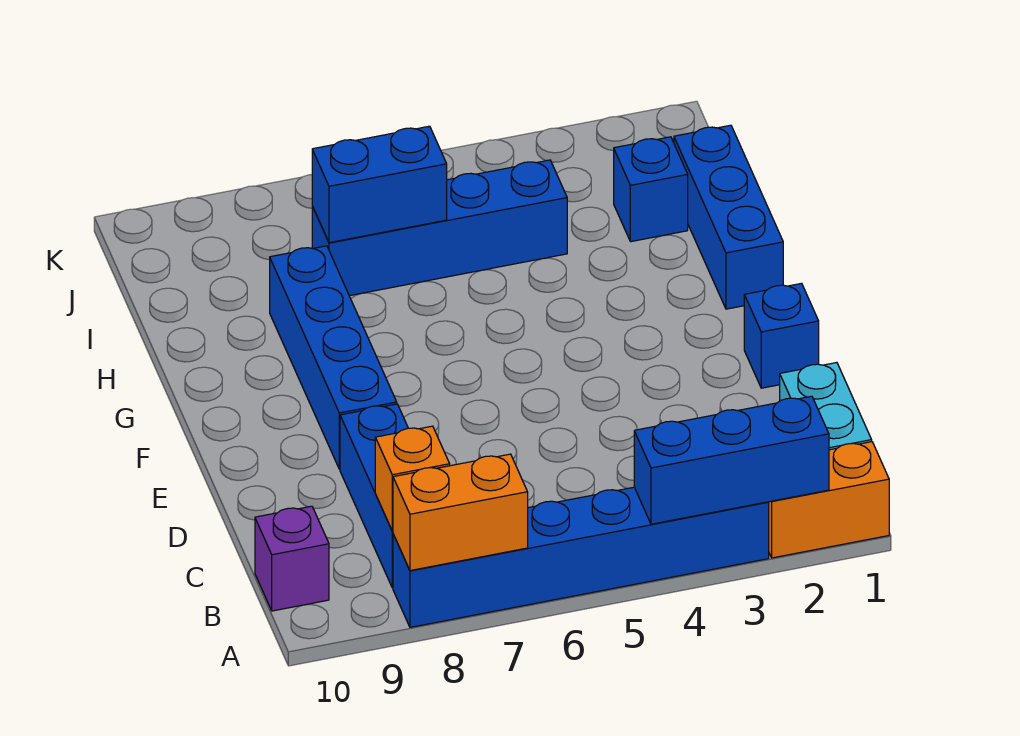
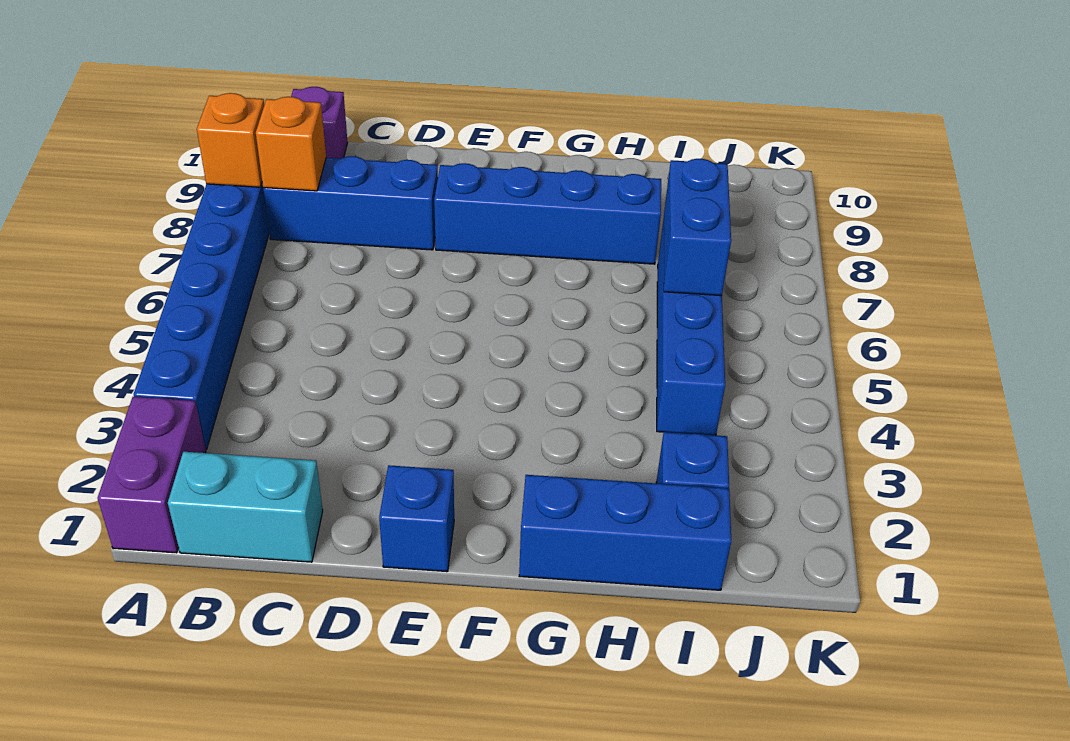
orange brick A1:A2 level 1 -> purple brick A1:A2 level 1
blue brick A2:A4 level 2 -> none
orange brick A7:A8 level 2 -> orange brick A8 level 2

